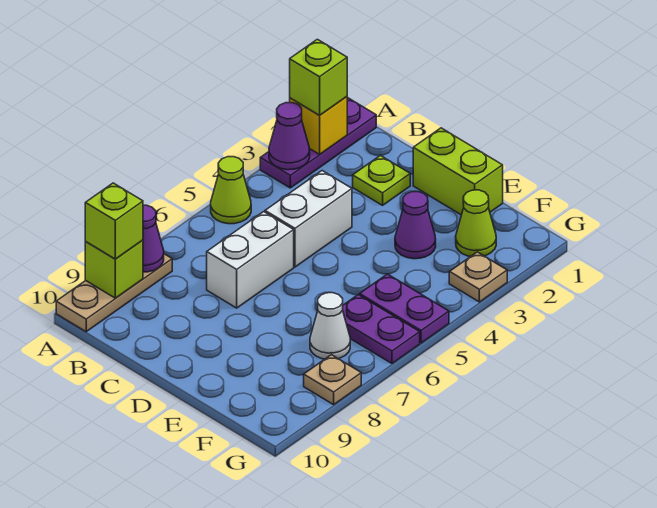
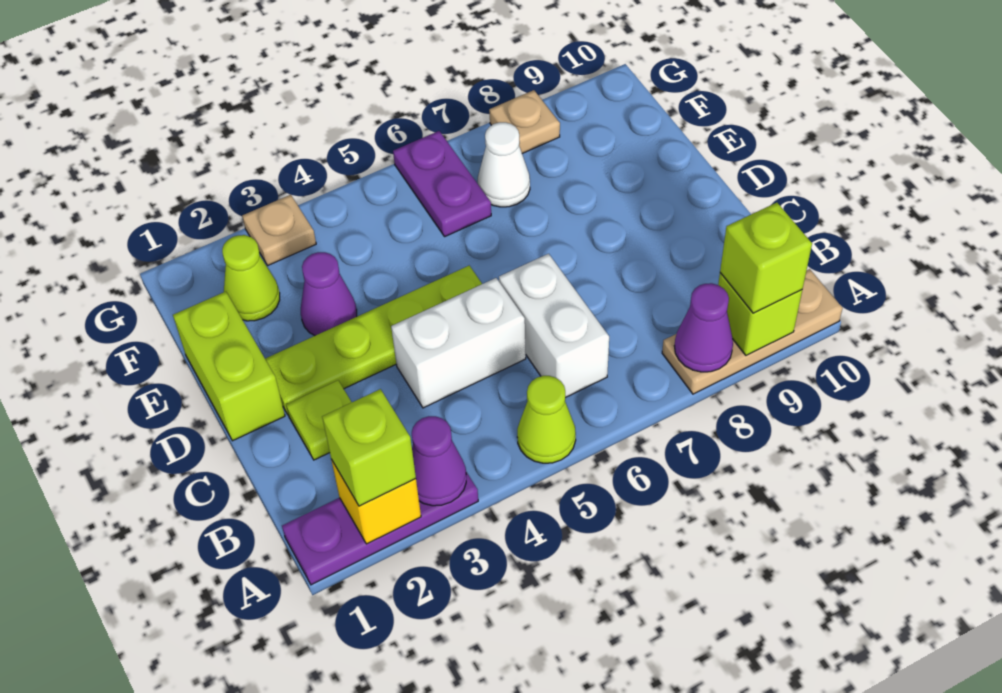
white brick C6:C7 level 1 -> white brick B6:C6 level 1
none -> lime plate D2:D5 level 1
purple plate F5:G5 level 1 -> none

